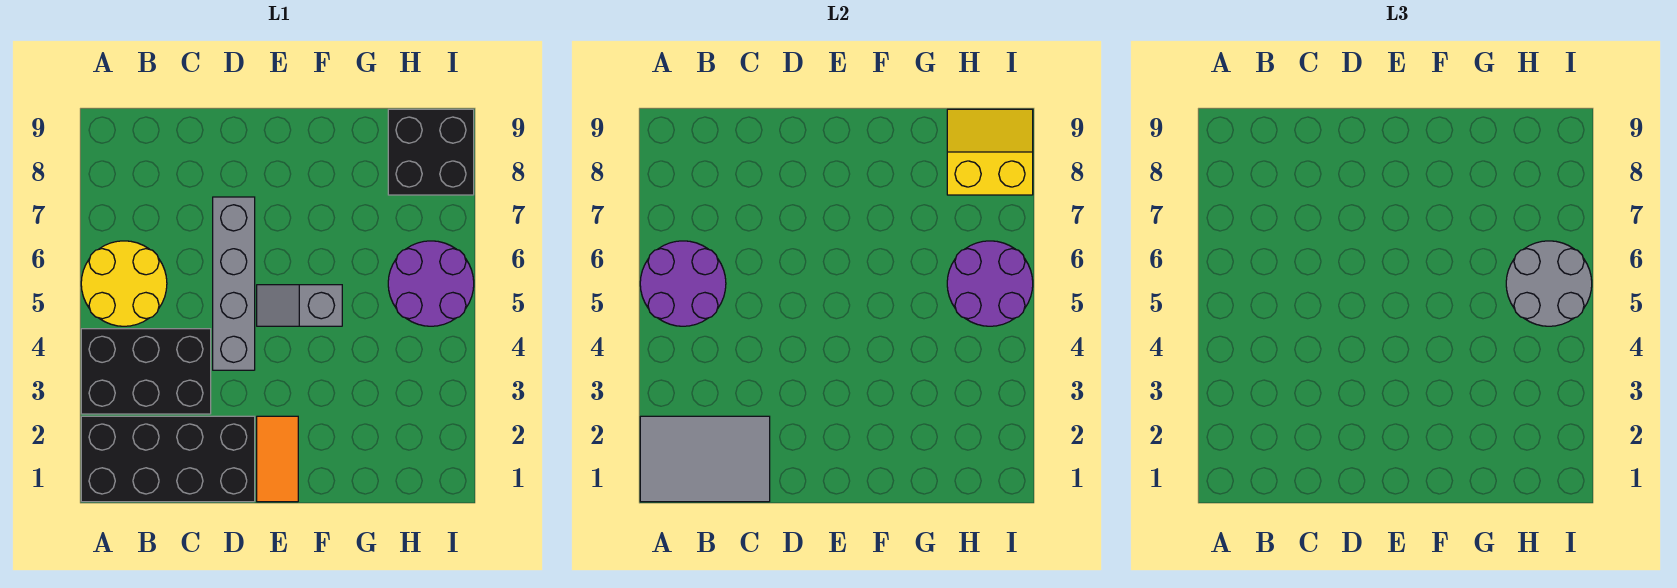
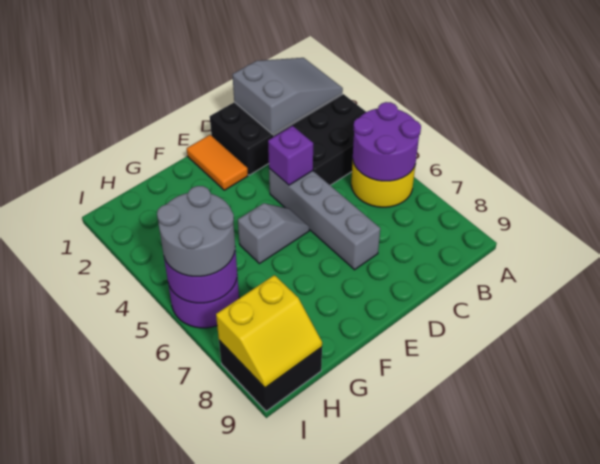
grey tile A1:C2 level 2 -> grey slope A1:C2 level 2 top C
none -> purple brick D4 level 2

